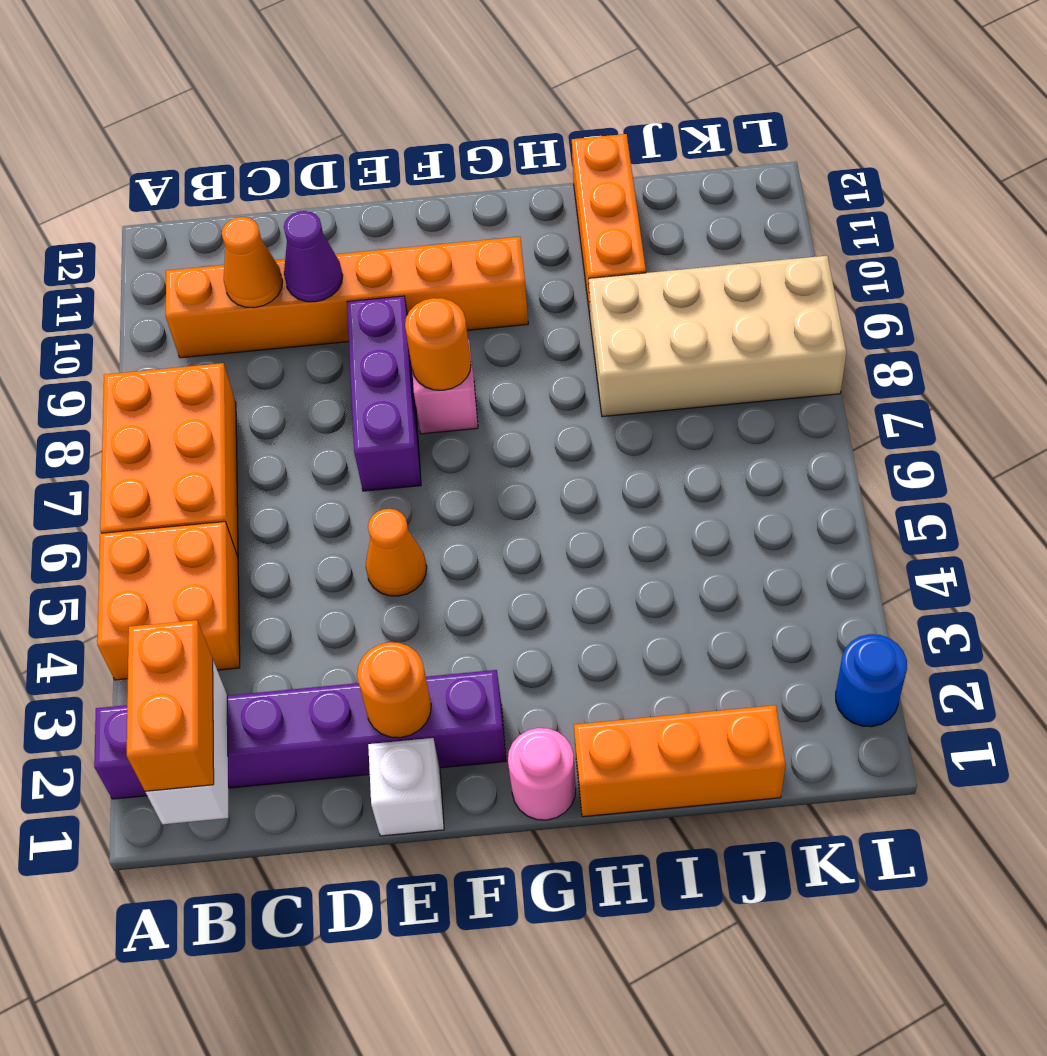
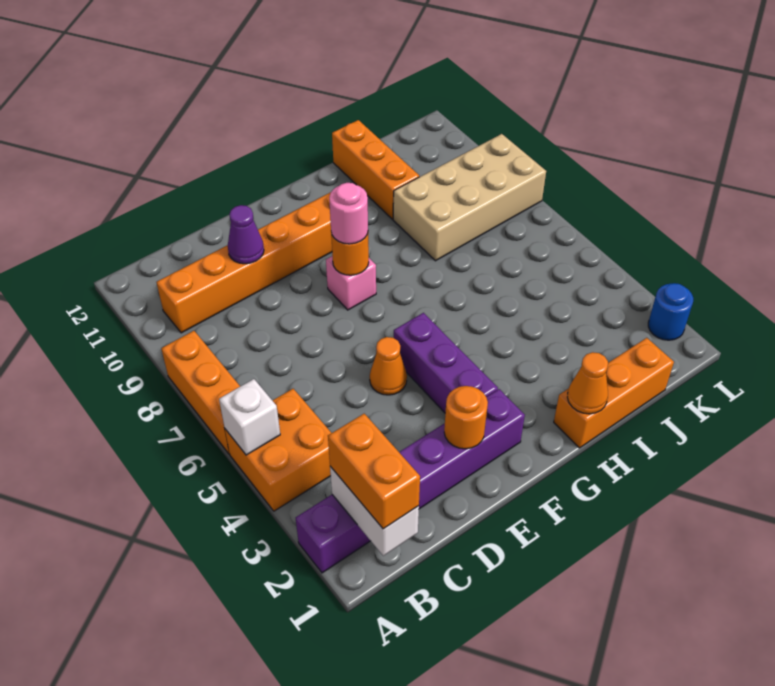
orange brick A6:B8 level 1 -> orange brick A6:A8 level 1
orange cone C10 level 2 -> orange cone H1 level 2
white brick E1 level 1 -> white brick A5 level 2
purple brick E7:E9 level 1 -> purple brick F3:F5 level 1
pink round brick G1 level 1 -> pink round brick F8 level 3

